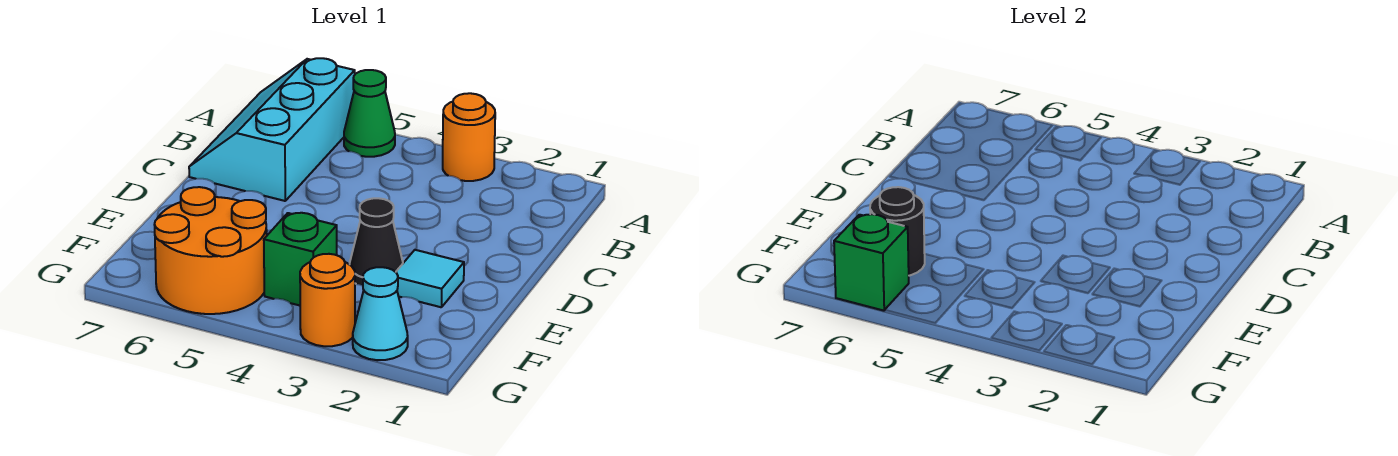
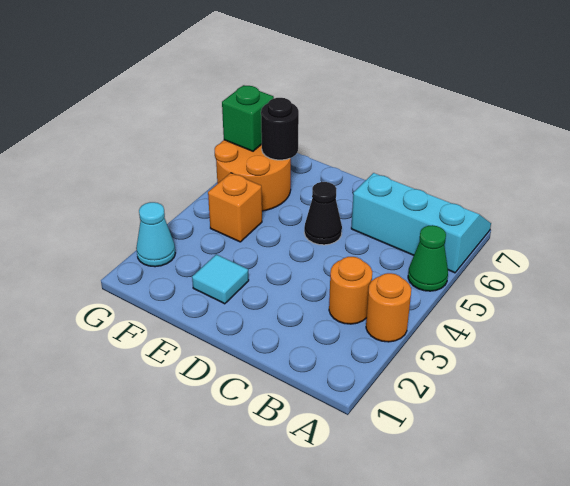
black cone E3 level 1 -> black cone D5 level 1
green brick F4 level 1 -> orange brick F4 level 1
orange round brick G3 level 1 -> orange round brick B3 level 1

